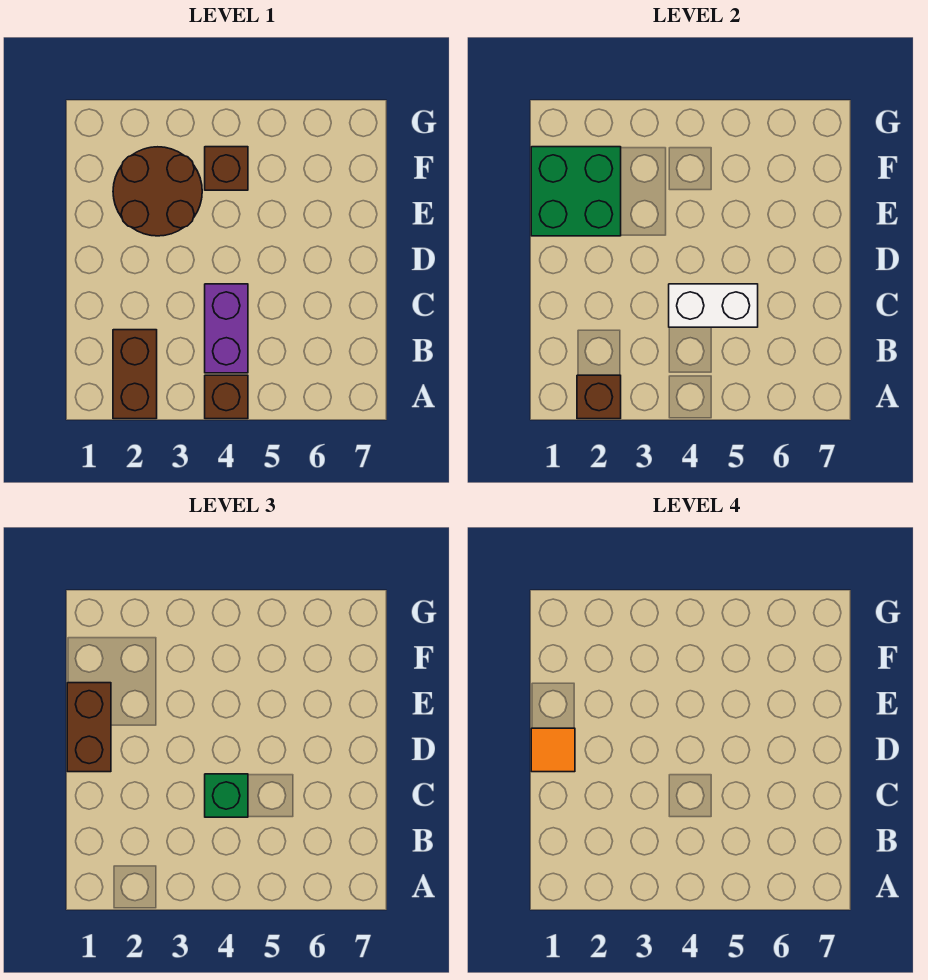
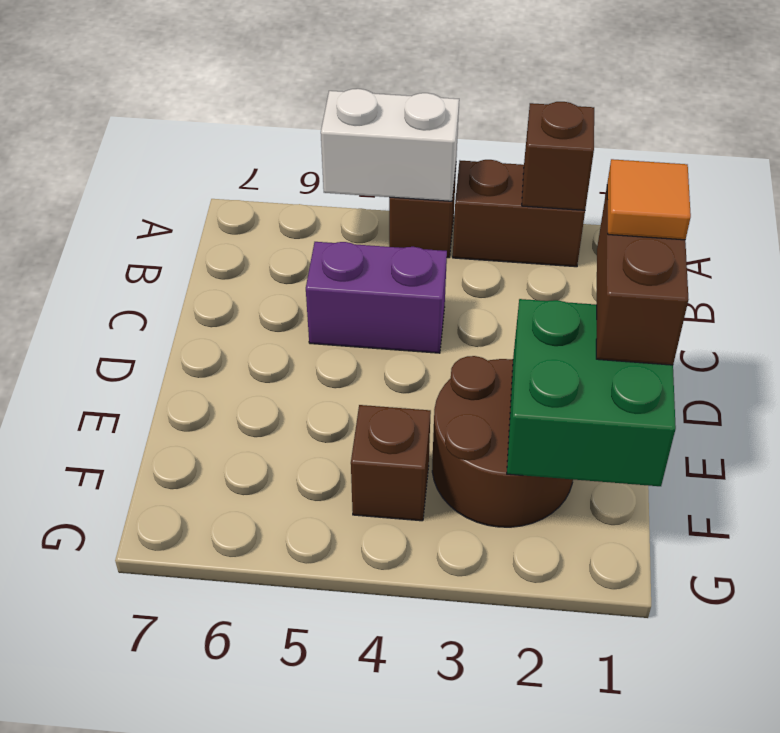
brown brick A2:B2 level 1 -> brown brick A2:A3 level 1
purple brick B4:C4 level 1 -> purple brick C4:C5 level 1
white brick C4:C5 level 2 -> white brick A4:A5 level 2
green brick C4 level 3 -> none

